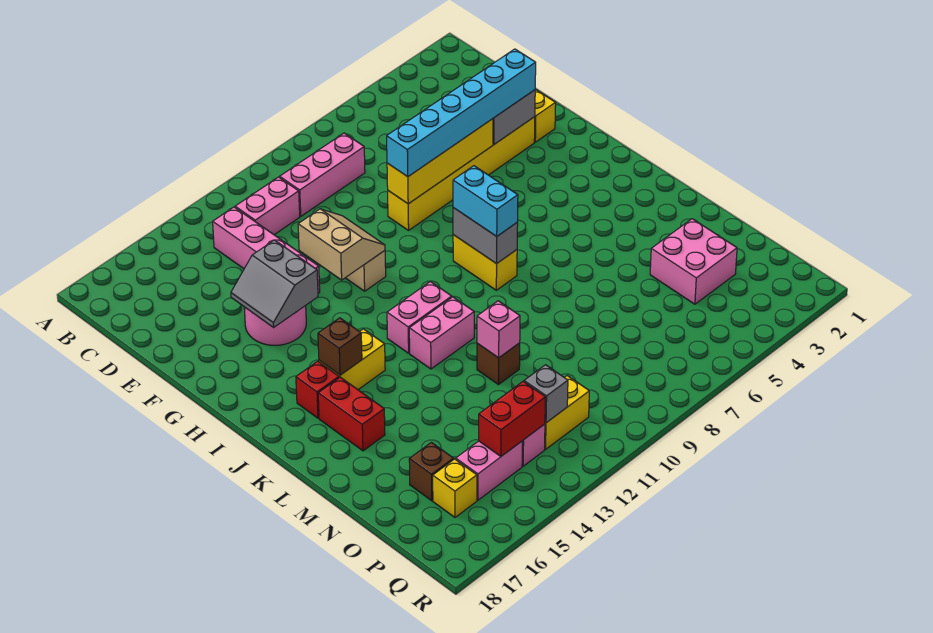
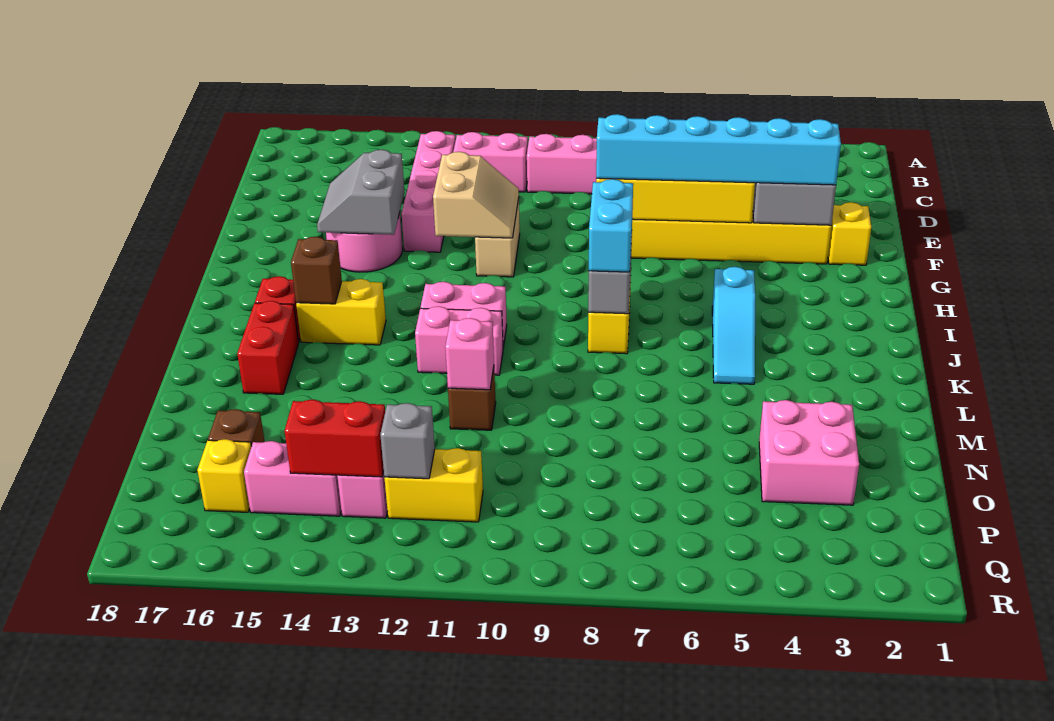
none -> cyan slope I5:K5 level 1 top I

